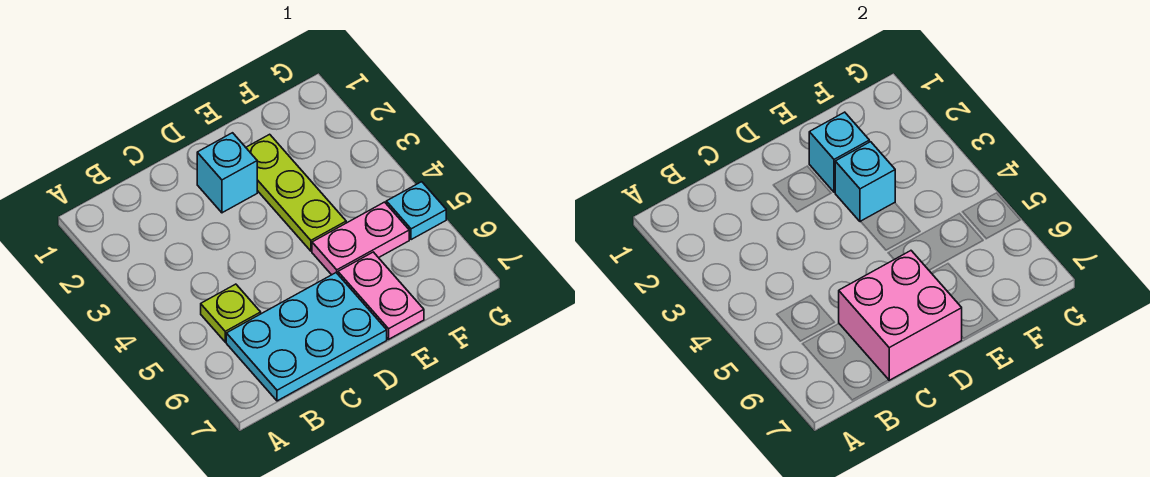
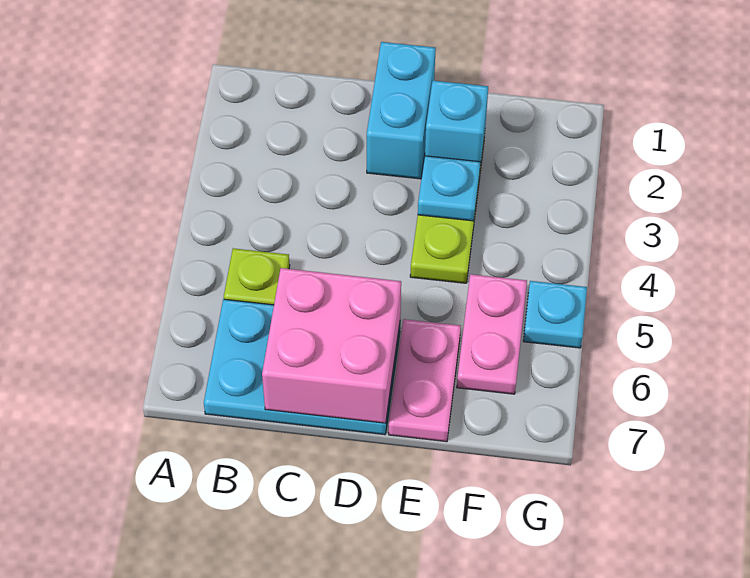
cyan brick D2 level 1 -> cyan brick D1:D2 level 1
cyan brick E3 level 2 -> cyan plate E3 level 2
pink plate E5:F5 level 1 -> pink plate F5:F6 level 1

